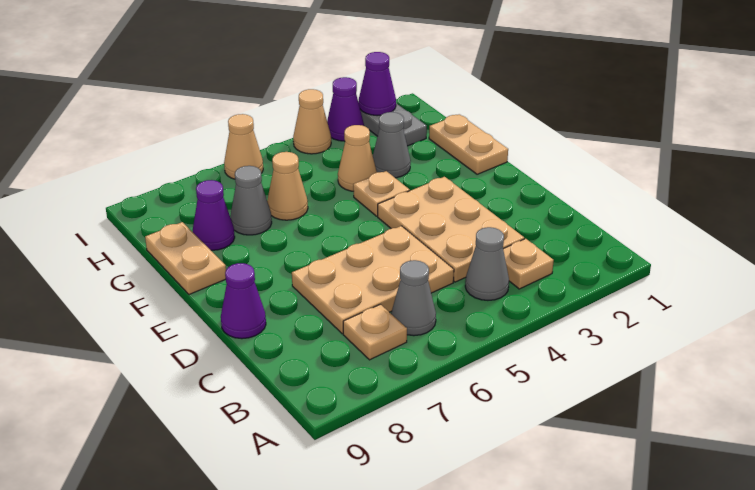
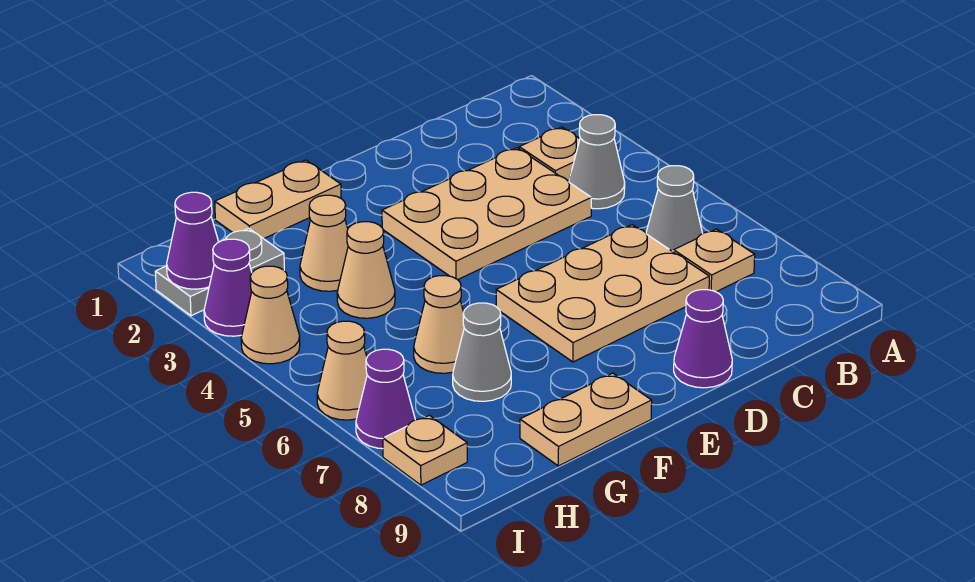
tan plate C5:D7 level 1 -> tan plate C6:E7 level 1
tan plate F4 level 1 -> tan plate I8 level 1
grey cone G3 level 1 -> tan cone G3 level 1
purple cone G8 level 1 -> purple cone I7 level 1

